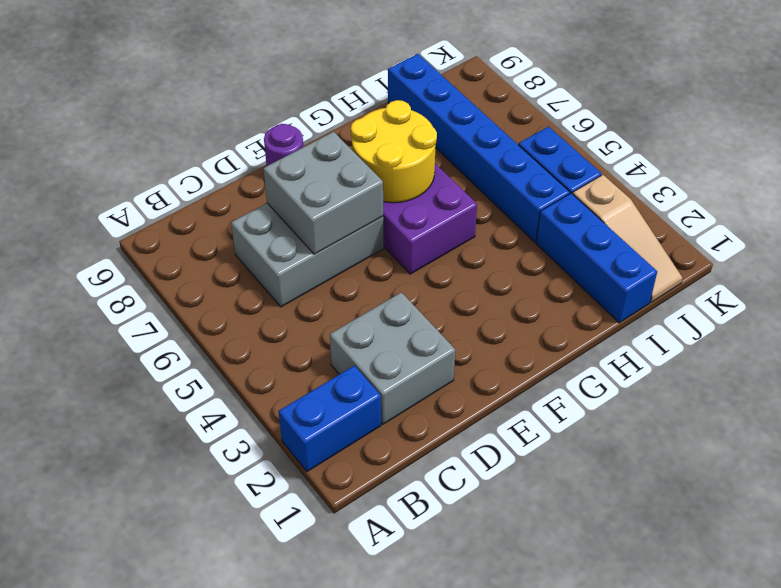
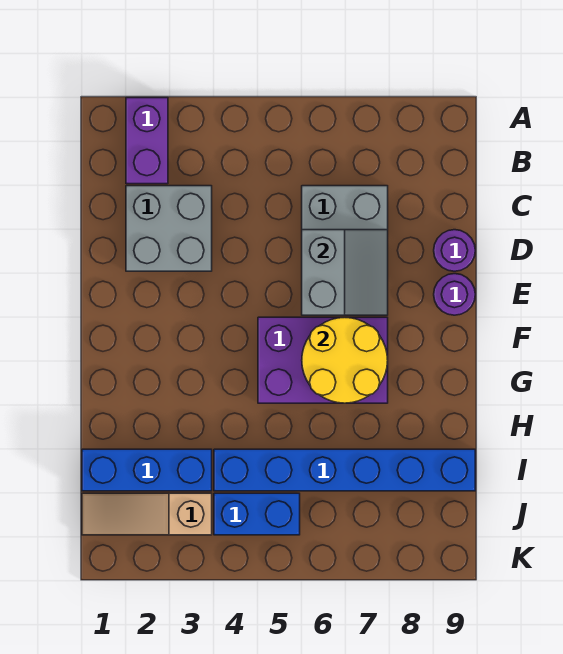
blue brick A2:B2 level 1 -> purple brick A2:B2 level 1
grey brick D6:E7 level 2 -> grey slope D6:E7 level 2 top 6
none -> purple round brick D9 level 1

